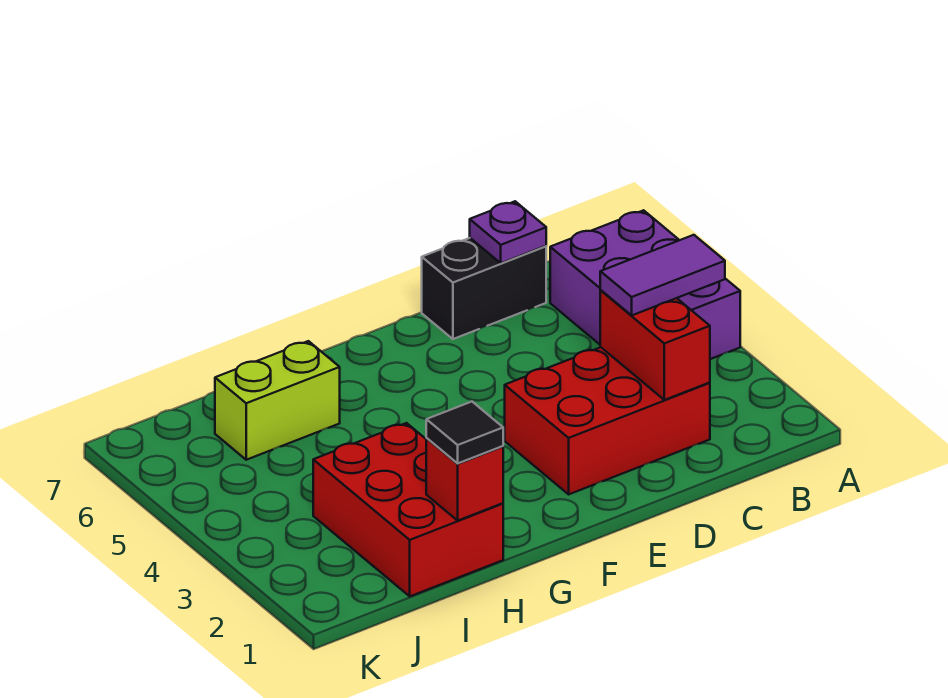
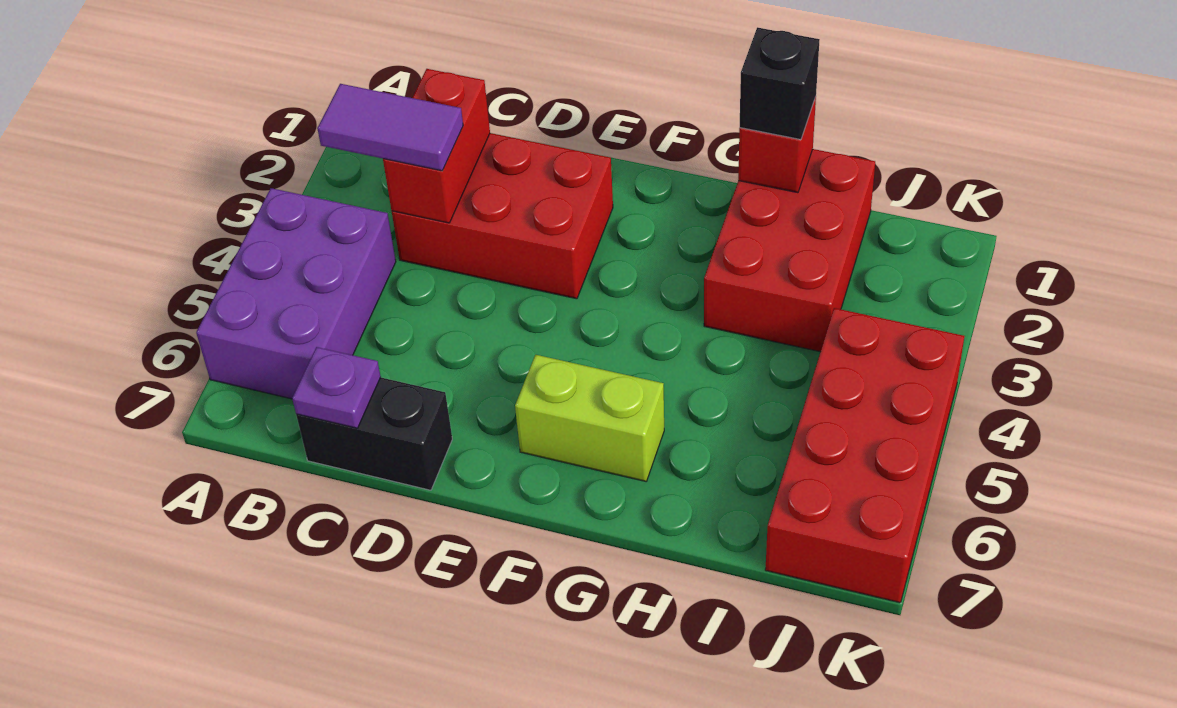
black tile H1 level 3 -> black brick H1 level 3
lime brick H6:I6 level 1 -> lime brick F6:G6 level 1
none -> red brick J4:K7 level 1

